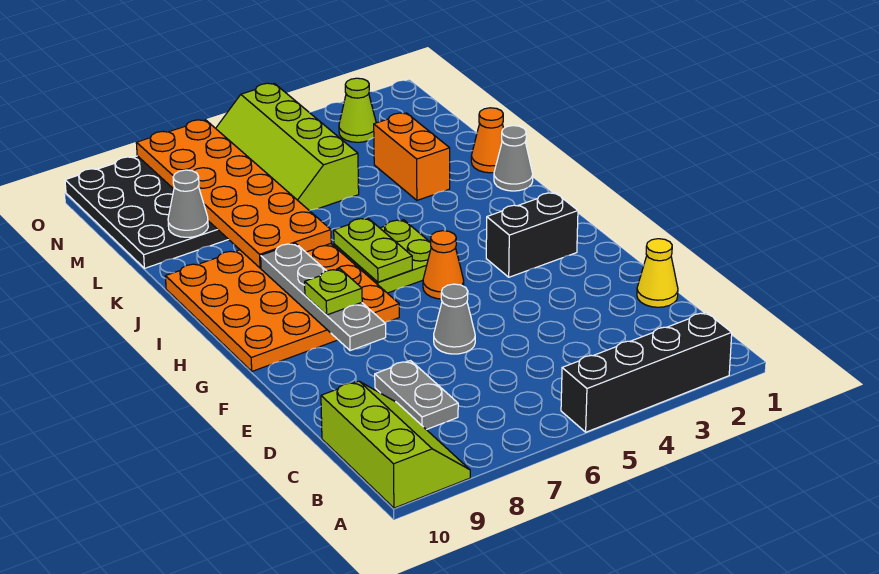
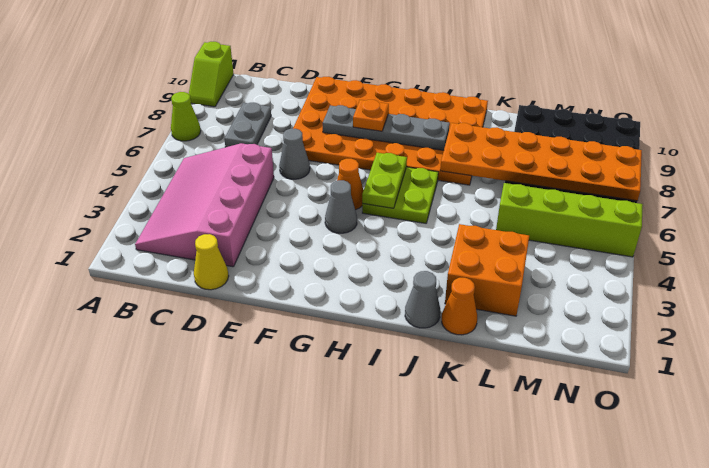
black brick A2:A5 level 1 -> none
lime slope A9:C10 level 1 top 10 -> lime slope A9:A10 level 1 top 10
none -> pink slope B2:D5 level 1 top D
grey plate C8:D8 level 1 -> grey plate C7:C8 level 1
black brick G2:G3 level 1 -> none
orange plate G7:J10 level 1 -> orange plate E7:J10 level 1
lime plate G8 level 3 -> orange plate G8 level 3
lime plate H6:I6 level 2 -> lime plate H5:H6 level 2
orange brick K3:L3 level 1 -> orange brick K2:L3 level 1
grey cone L9 level 2 -> grey cone G4 level 1
lime cone N3 level 1 -> lime cone A7 level 1

